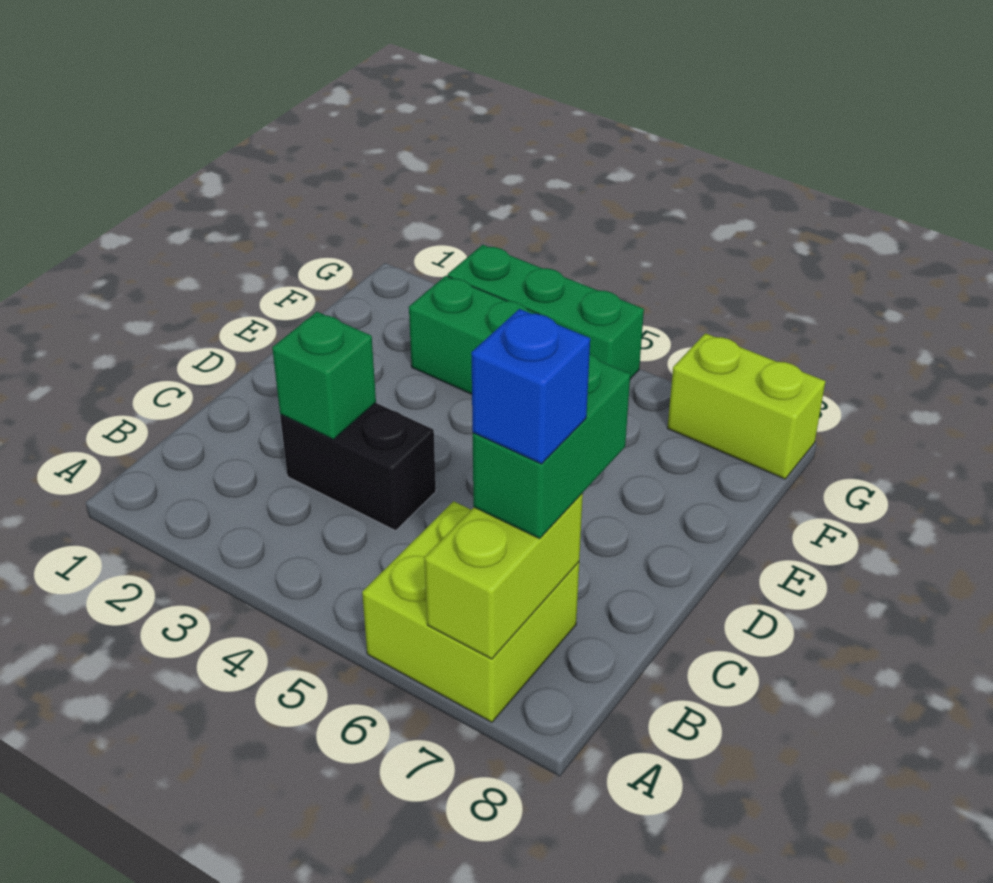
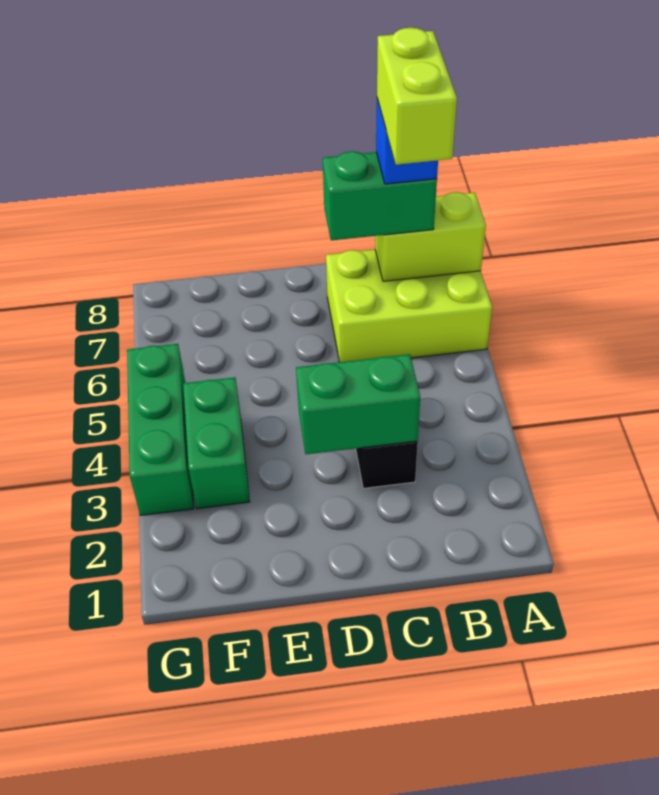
lime brick A6:B7 level 1 -> lime brick A6:C7 level 1
green brick C3 level 2 -> green brick C3:D3 level 2
lime brick G7:G8 level 1 -> lime brick B6:B7 level 5

